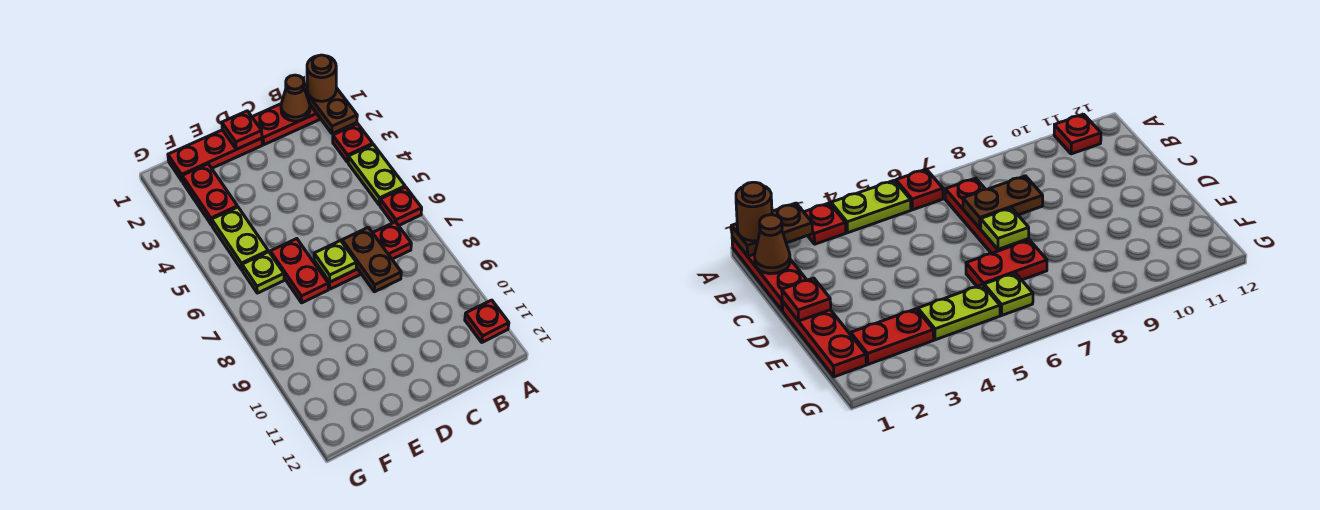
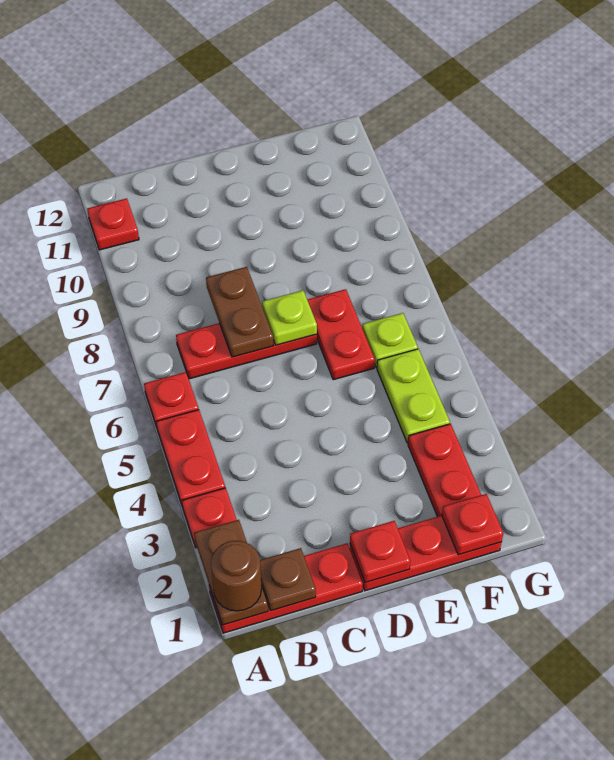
lime plate A4:A5 level 1 -> red plate A4:A5 level 1
brown cone B1 level 2 -> brown plate B1 level 2
none -> red plate F1 level 2

